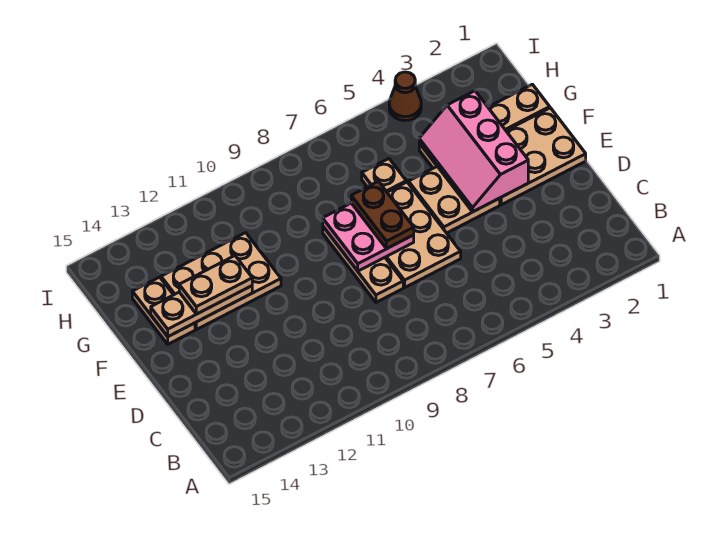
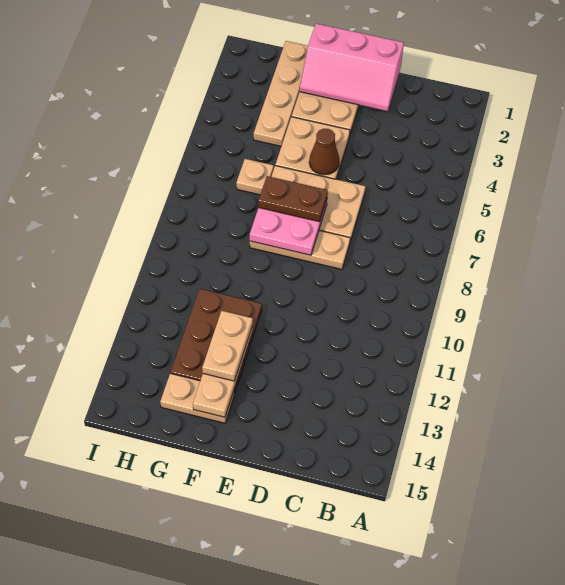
pink slope E3:G4 level 2 top 3 -> pink slope D1:F2 level 2 top 1
tan plate F11:G13 level 1 -> brown plate F11:G13 level 1
brown cone I4 level 1 -> brown cone E5 level 2

